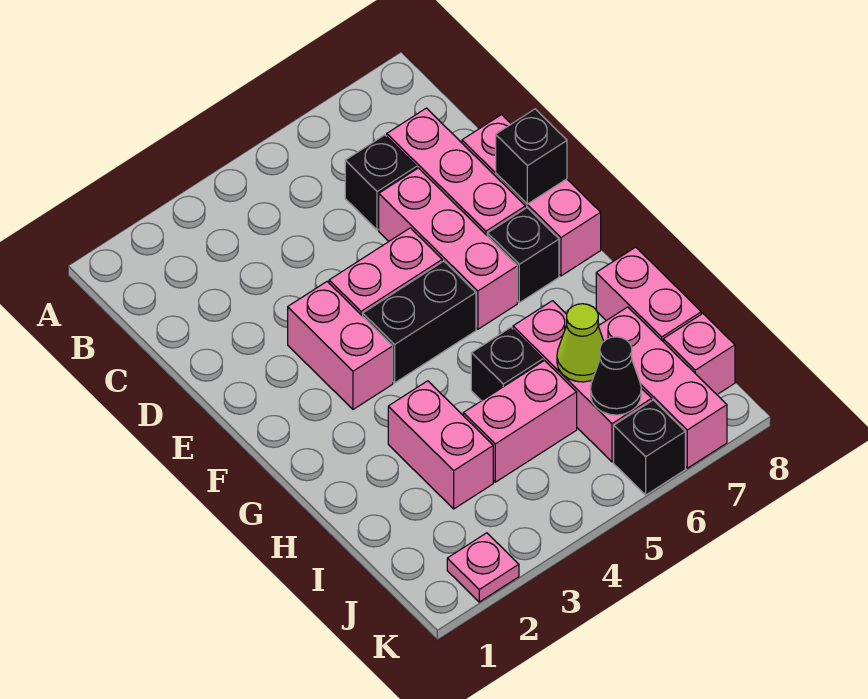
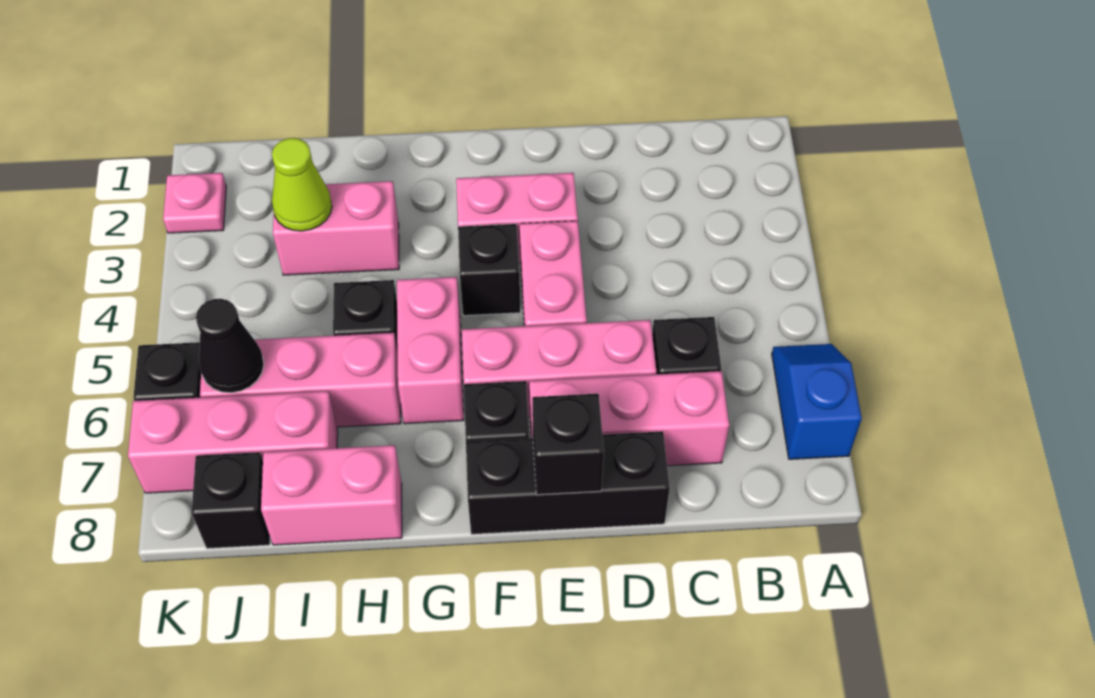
none -> blue slope A6:A7 level 1 top 7
pink brick D8:F8 level 1 -> black brick D8:F8 level 1
black brick F4:F5 level 1 -> black brick F4 level 1
pink brick I4:I5 level 1 -> pink brick G5:G6 level 1
lime cone I6 level 2 -> lime cone I3 level 2
pink brick J8 level 1 -> black brick J8 level 1

